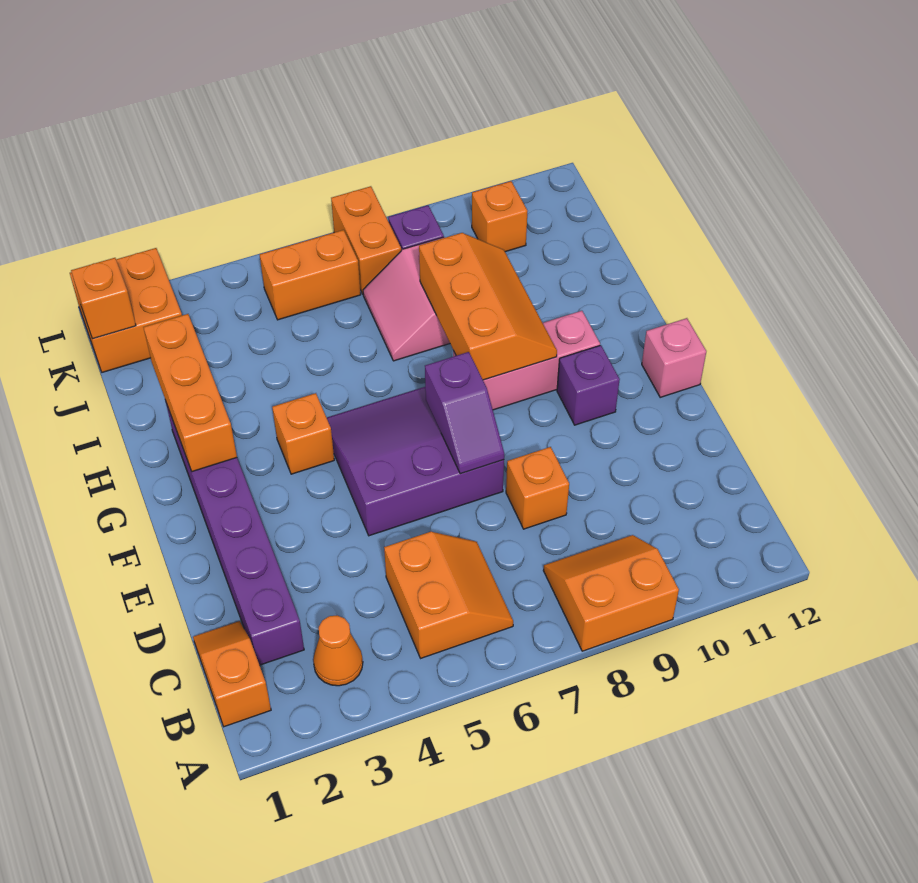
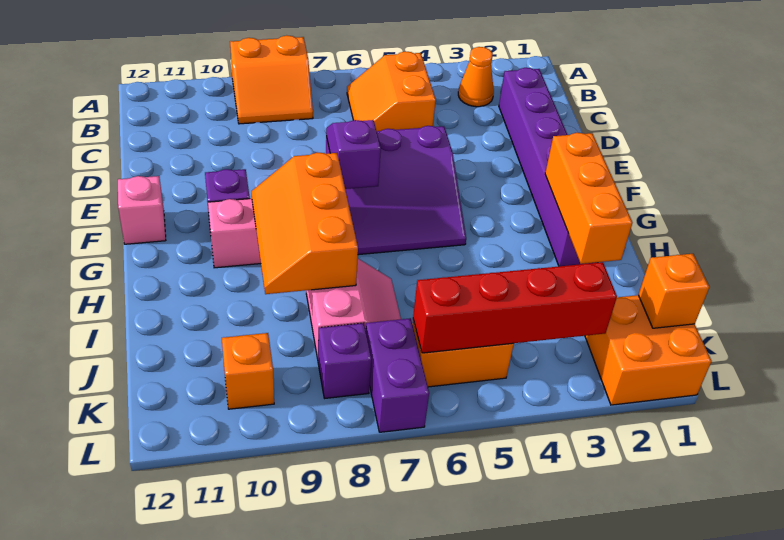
orange slope B1:C1 level 1 top B -> none
orange brick D8 level 1 -> none
orange brick G4 level 1 -> none
none -> red brick K3:K6 level 2
orange brick K7:L7 level 1 -> purple brick K7:L7 level 1

